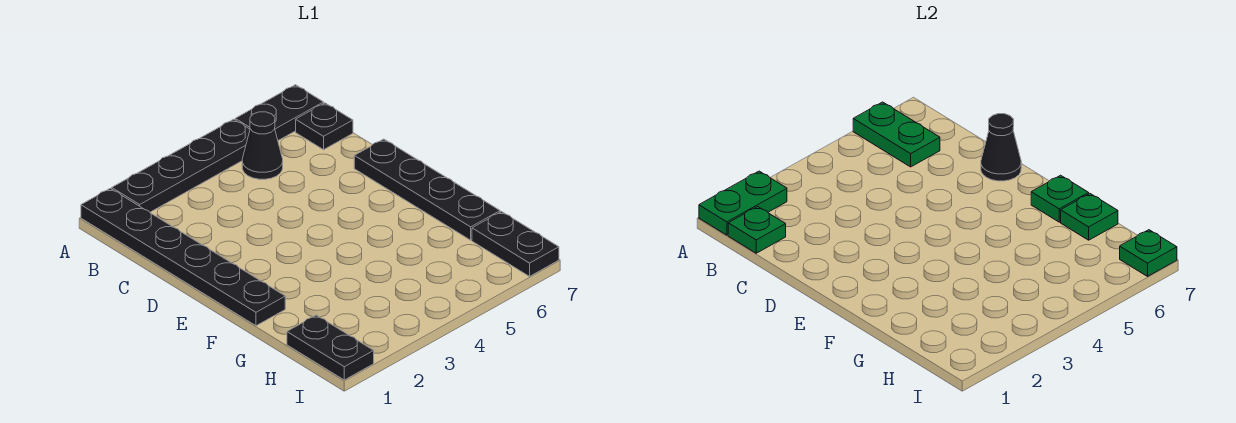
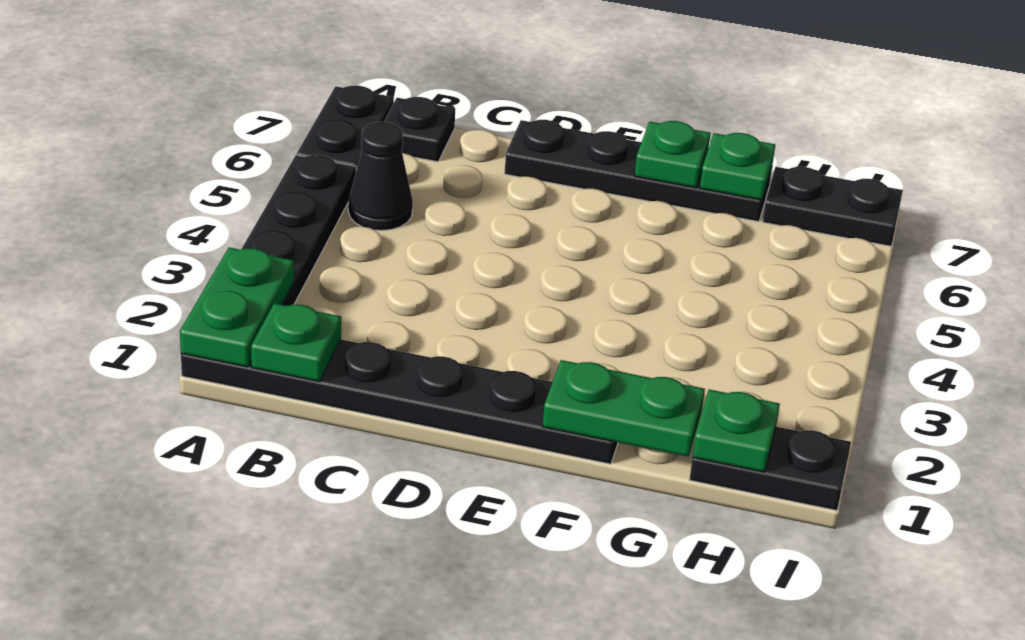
green plate A6:B6 level 2 -> green plate F1:G1 level 2
black cone D7 level 2 -> none
green plate I7 level 2 -> green plate H1 level 2

